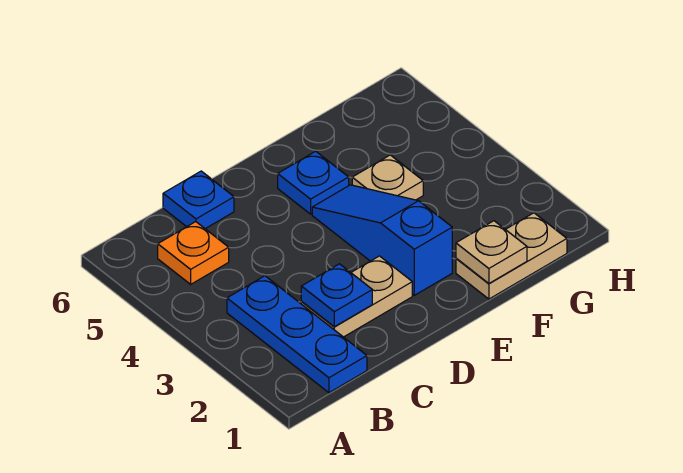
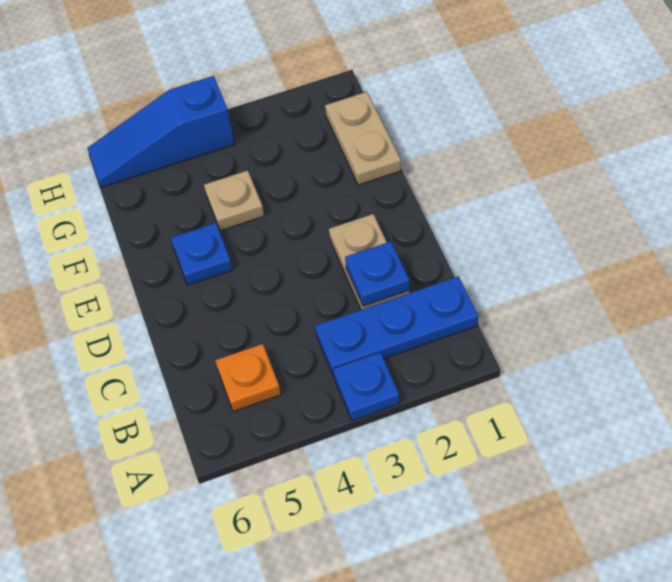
blue plate C6 level 1 -> blue plate A3 level 1
blue slope E2:E4 level 1 top 2 -> blue slope H4:H6 level 1 top 4
tan plate F1 level 2 -> none

